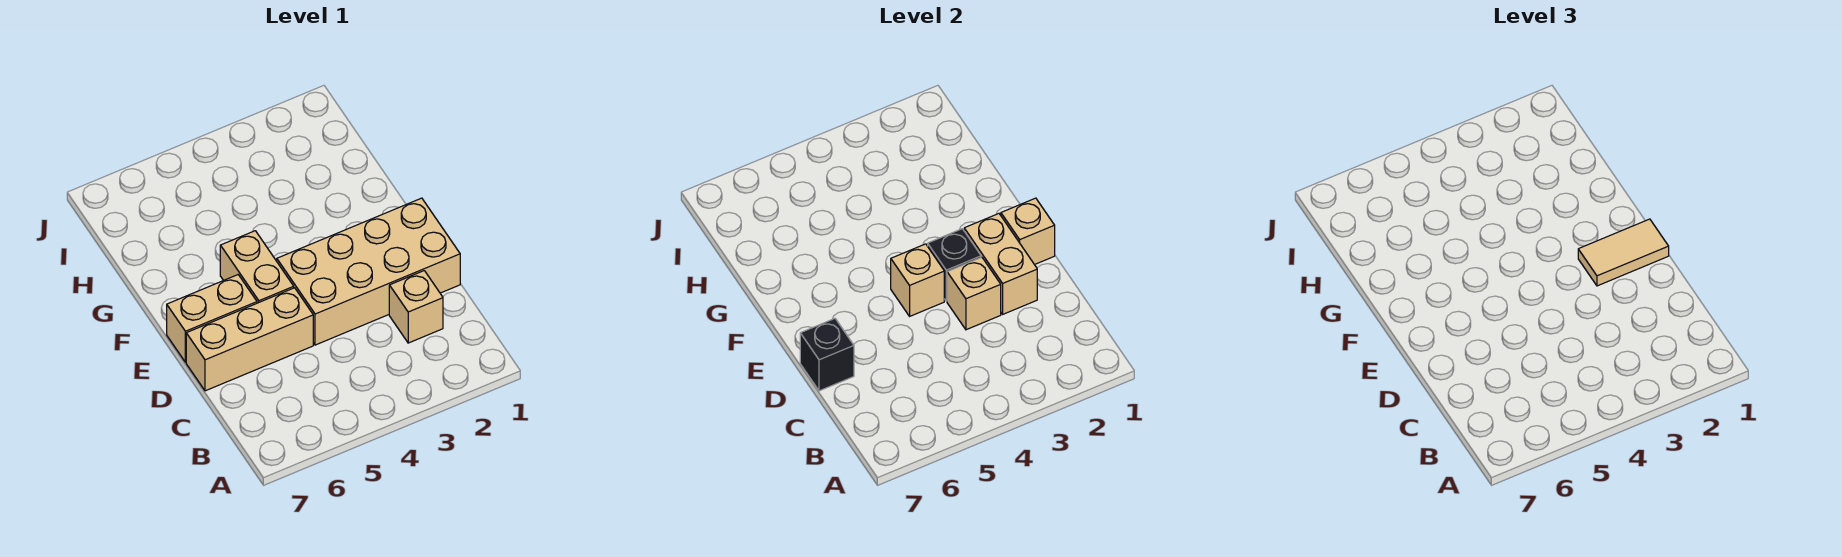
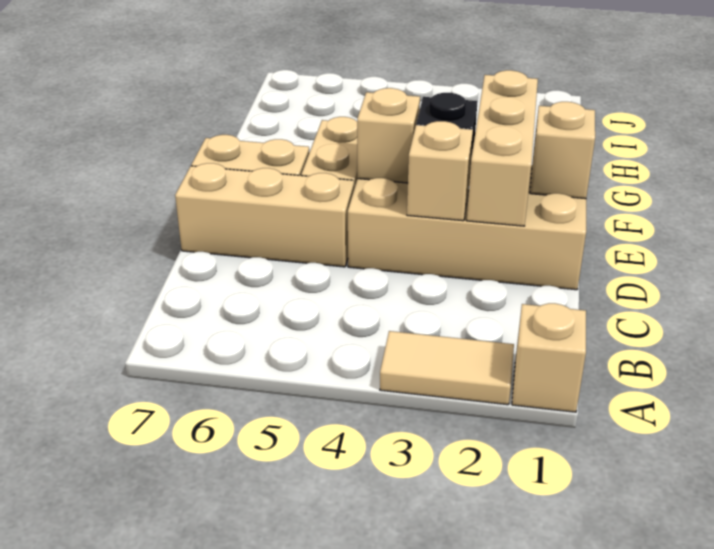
tan brick C2 level 1 -> tan brick A1 level 1
tan brick D2:E2 level 2 -> tan brick D2:F2 level 2
black brick D7 level 2 -> none
tan tile E1:E2 level 3 -> tan tile A2:A3 level 1

